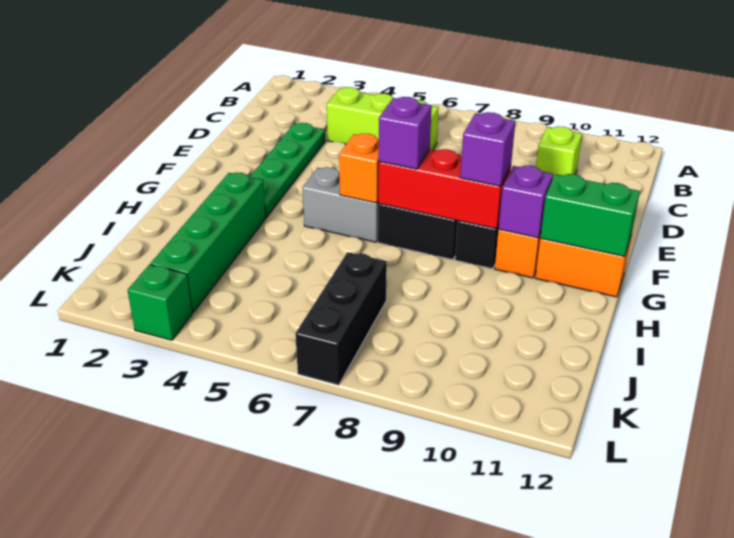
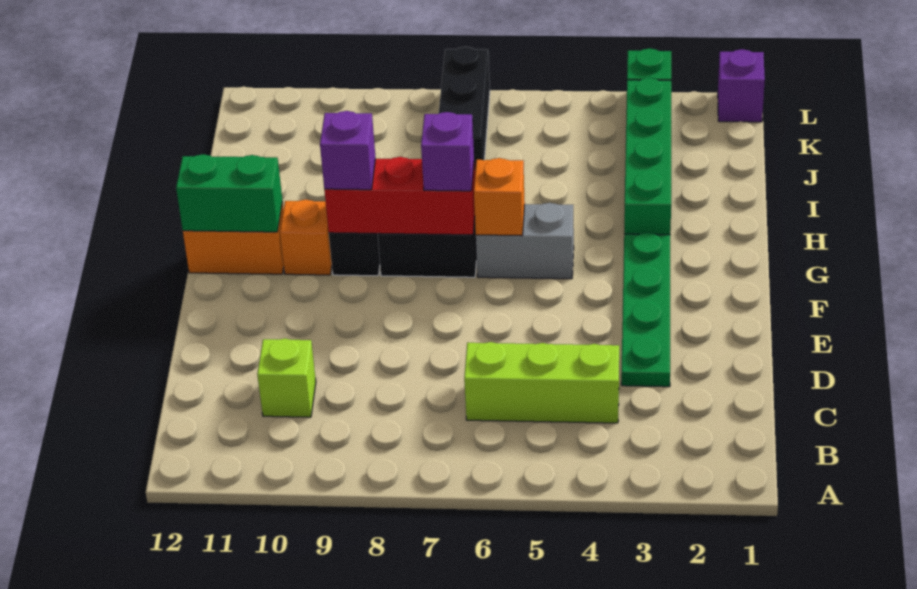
purple brick G10 level 2 -> purple brick L1 level 1

